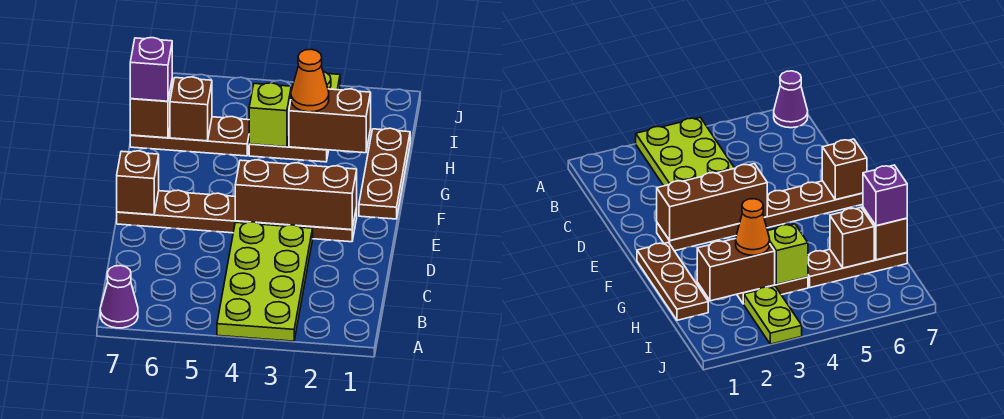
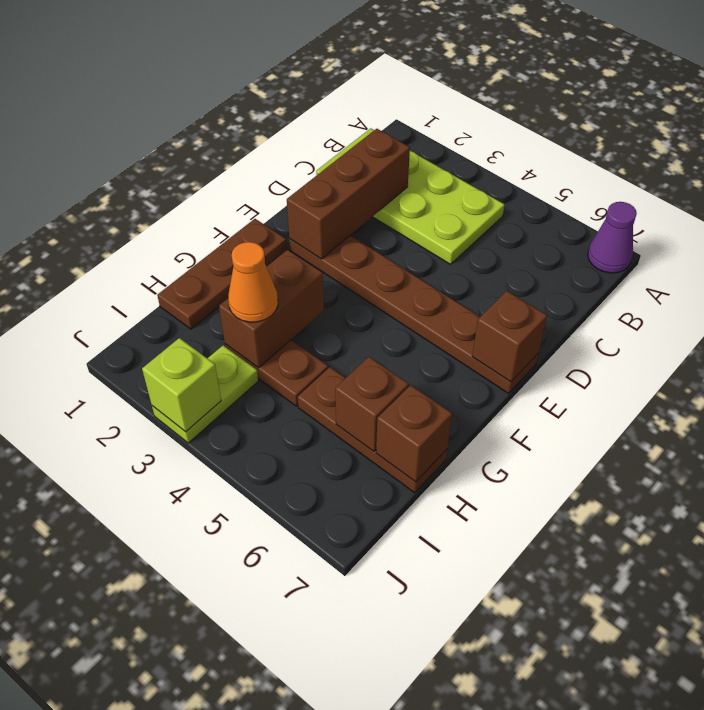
lime plate A3:D4 level 1 -> lime plate B1:C4 level 1
brown brick E2:E4 level 2 -> brown brick C2:E2 level 2
brown brick H2:H3 level 2 -> brown brick G3:H3 level 2
lime brick H4 level 2 -> lime brick J3 level 2
purple brick H7 level 3 -> none

